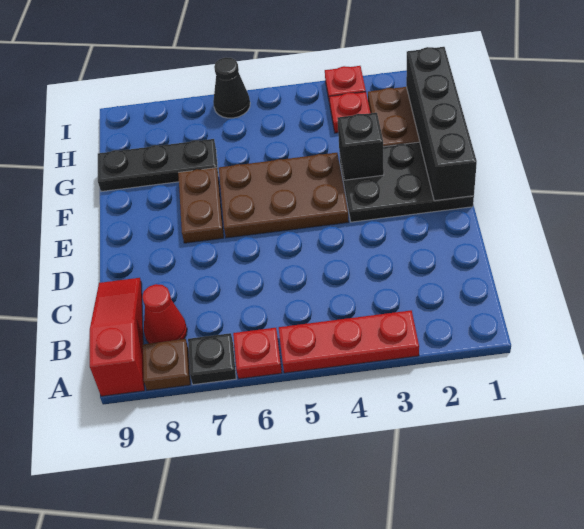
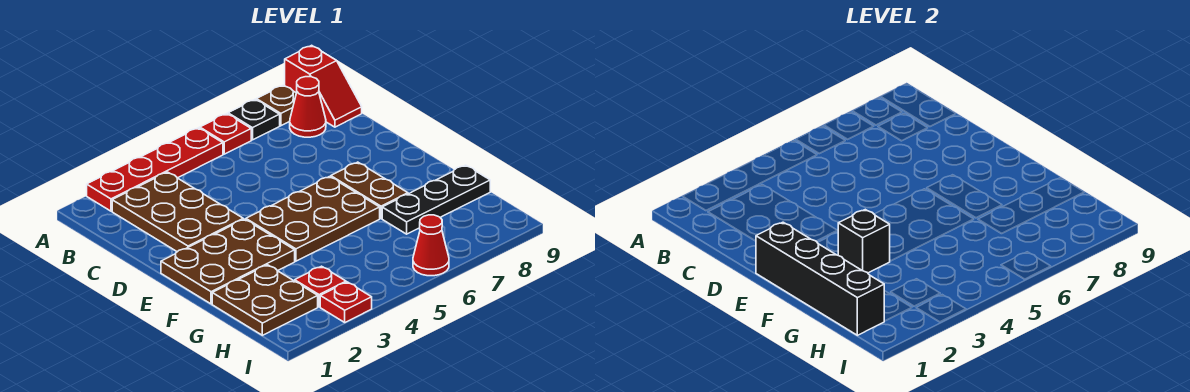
red plate A3:A5 level 1 -> red plate A2:A5 level 1
red slope A9:C9 level 1 top A -> red slope A9:B9 level 1 top A
none -> brown plate B2:D3 level 1
black plate E1:F3 level 1 -> brown plate E1:F3 level 1
black cone I6 level 1 -> red cone I6 level 1

